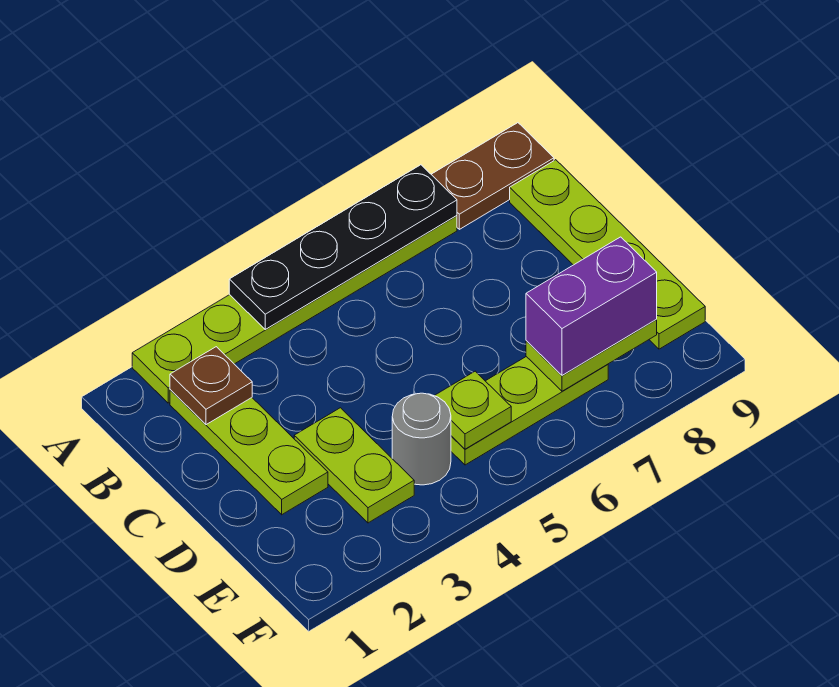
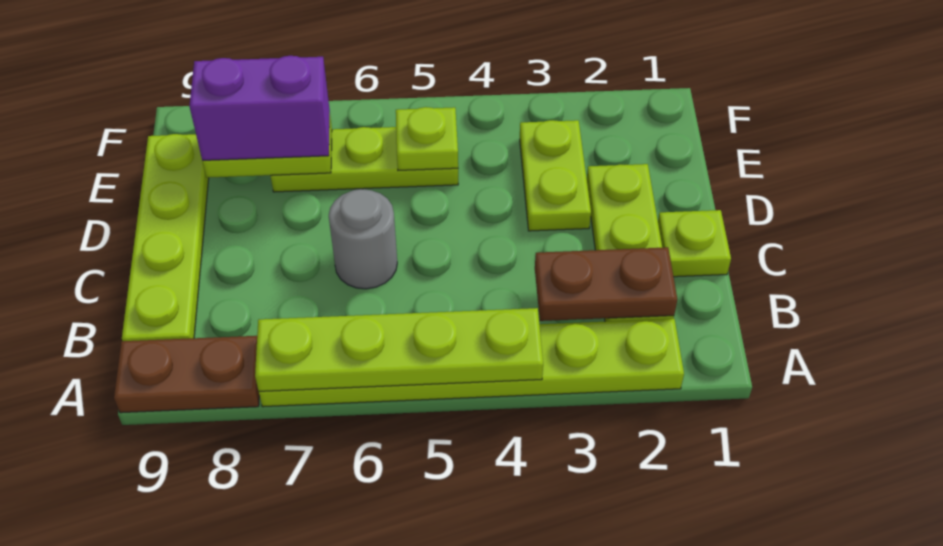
black plate A4:A7 level 2 -> lime plate A4:A7 level 2
brown plate B2 level 2 -> brown plate B2:B3 level 2
none -> lime plate C1 level 1
grey round brick E4 level 1 -> grey round brick C6 level 1

